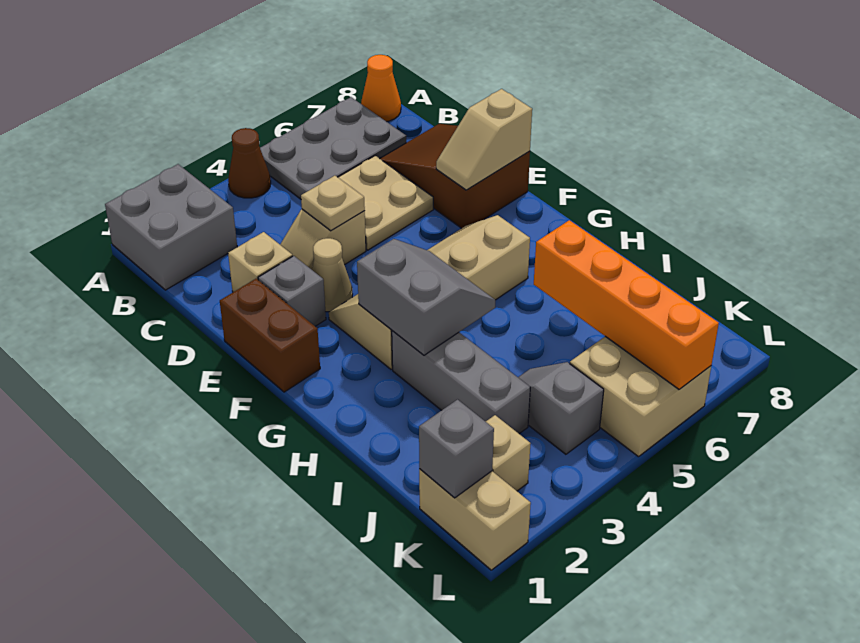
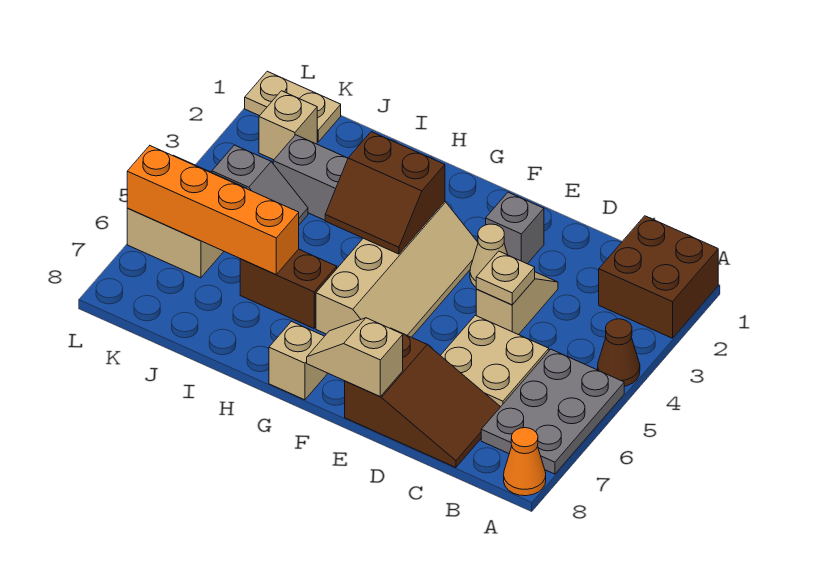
grey brick A1:B2 level 1 -> brown brick A1:B2 level 1
tan brick D2 level 1 -> tan brick G8 level 1
brown brick E1:F1 level 1 -> brown brick H6:I6 level 1
tan slope E7:E8 level 2 top 8 -> tan slope E8:F8 level 2 top E
grey slope G3:H4 level 2 top 3 -> brown slope G3:H4 level 2 top 3
tan brick K1:L1 level 1 -> tan plate K1:L1 level 1
grey brick K1 level 2 -> none

